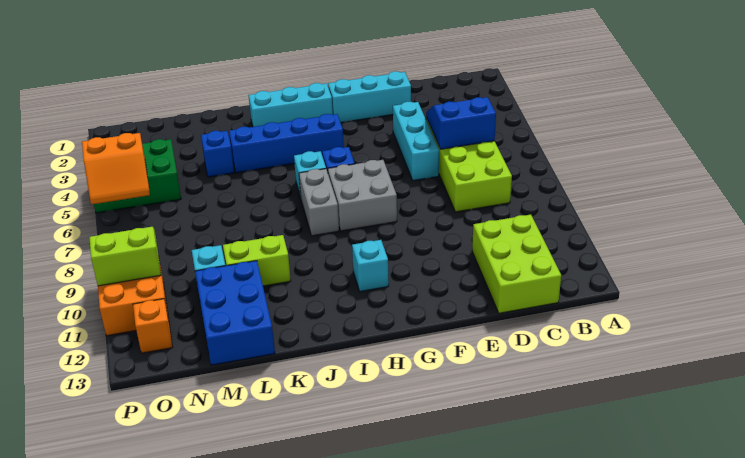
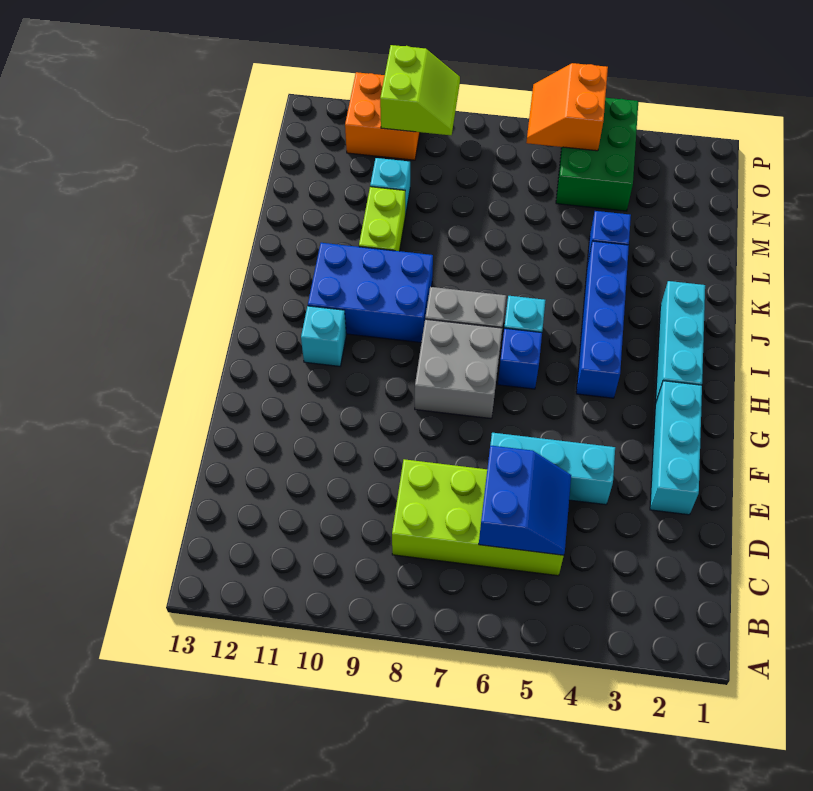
lime brick C11:D13 level 1 -> none
blue brick L11:M13 level 1 -> blue brick I9:J11 level 1
orange brick O12 level 1 -> none

